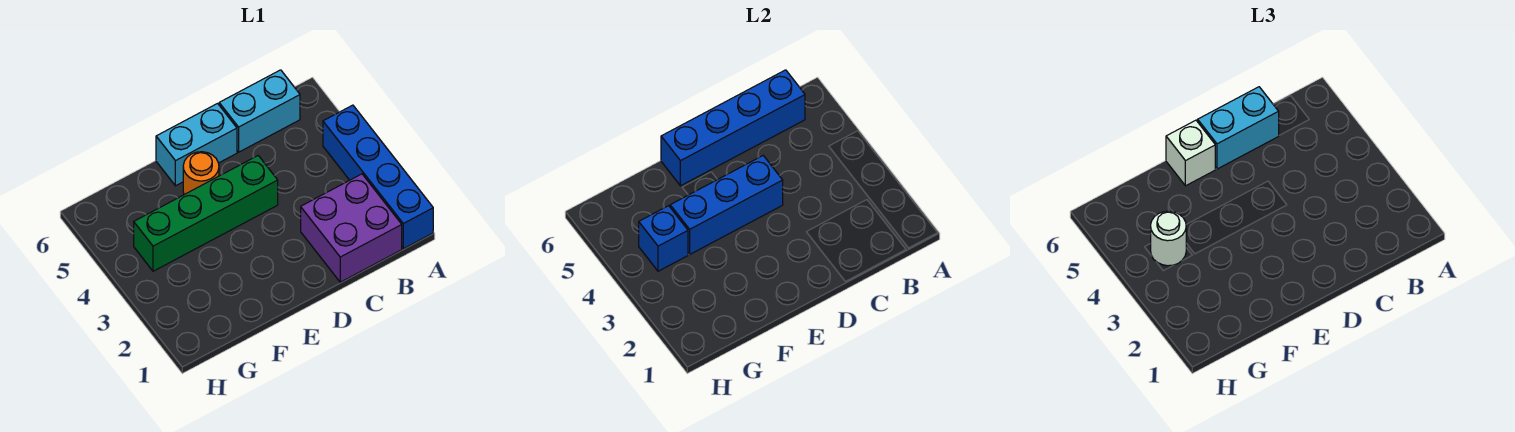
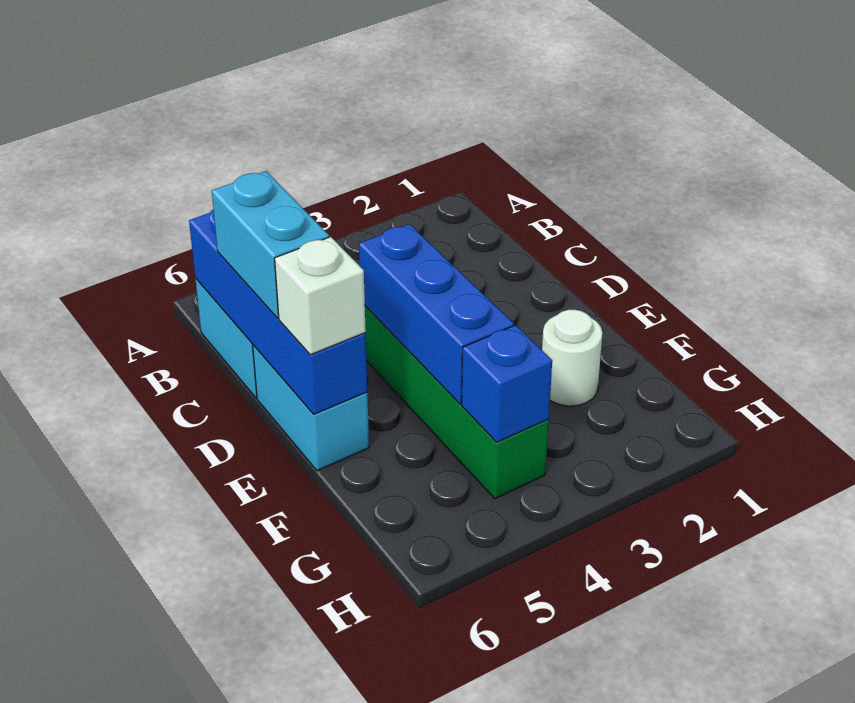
blue brick A1:A4 level 1 -> none
purple brick B1:C2 level 1 -> none
orange round brick E5 level 1 -> none
white round brick G4 level 3 -> white round brick F2 level 1

